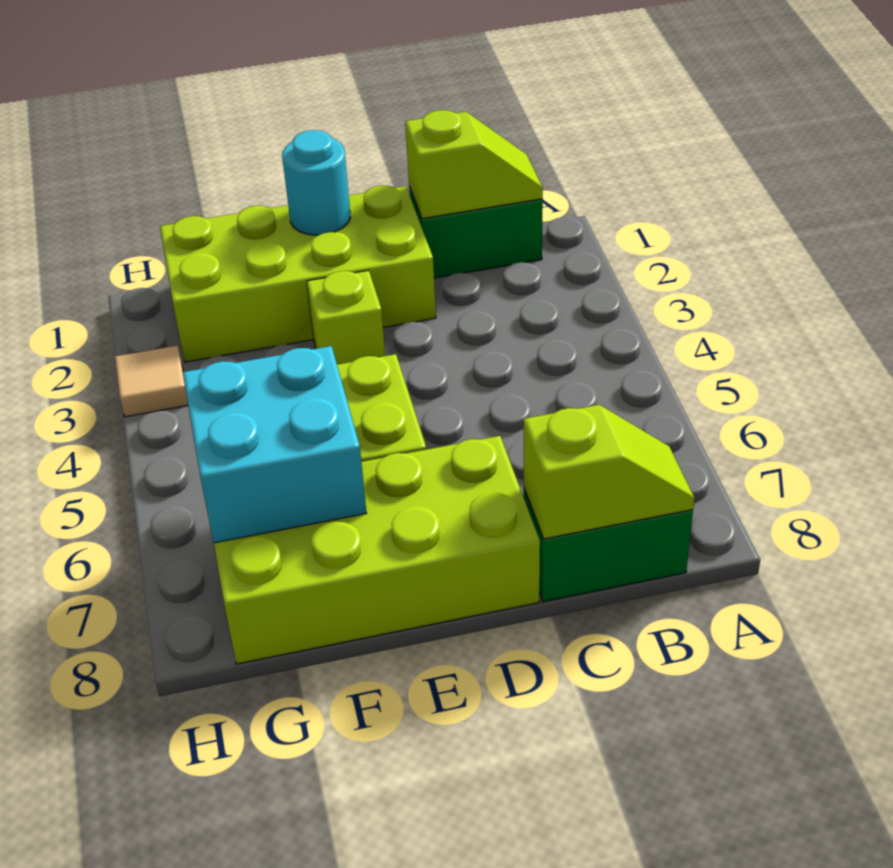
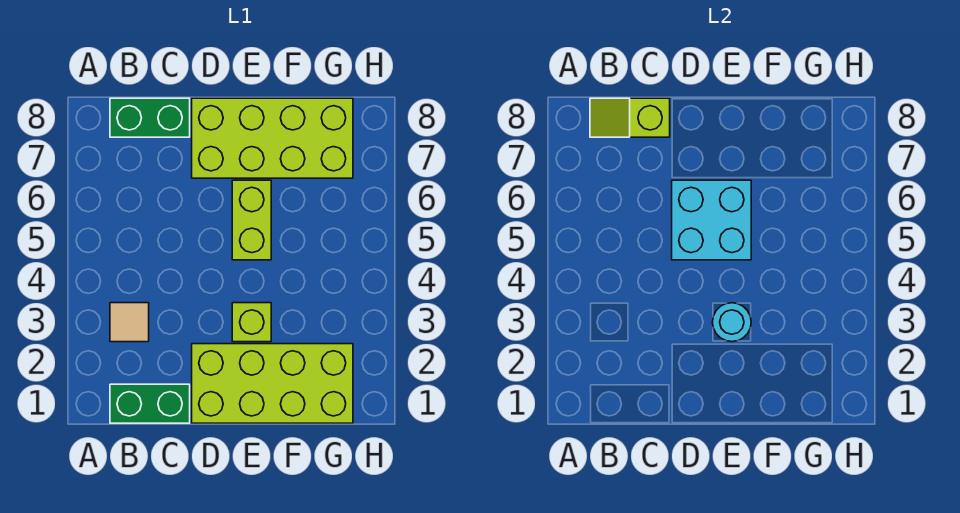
lime slope B1:C1 level 2 top C -> none
cyan round brick E1 level 2 -> cyan round brick E3 level 2
cyan brick F6:G7 level 2 -> cyan brick D5:E6 level 2
tan tile H3 level 1 -> tan tile B3 level 1

